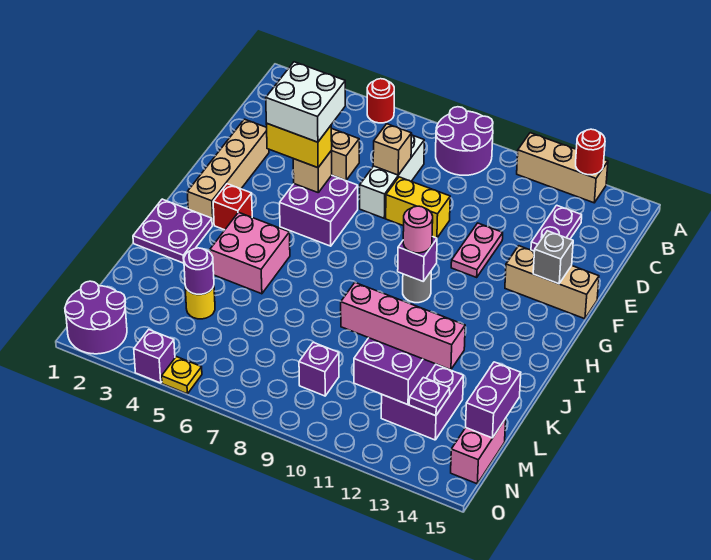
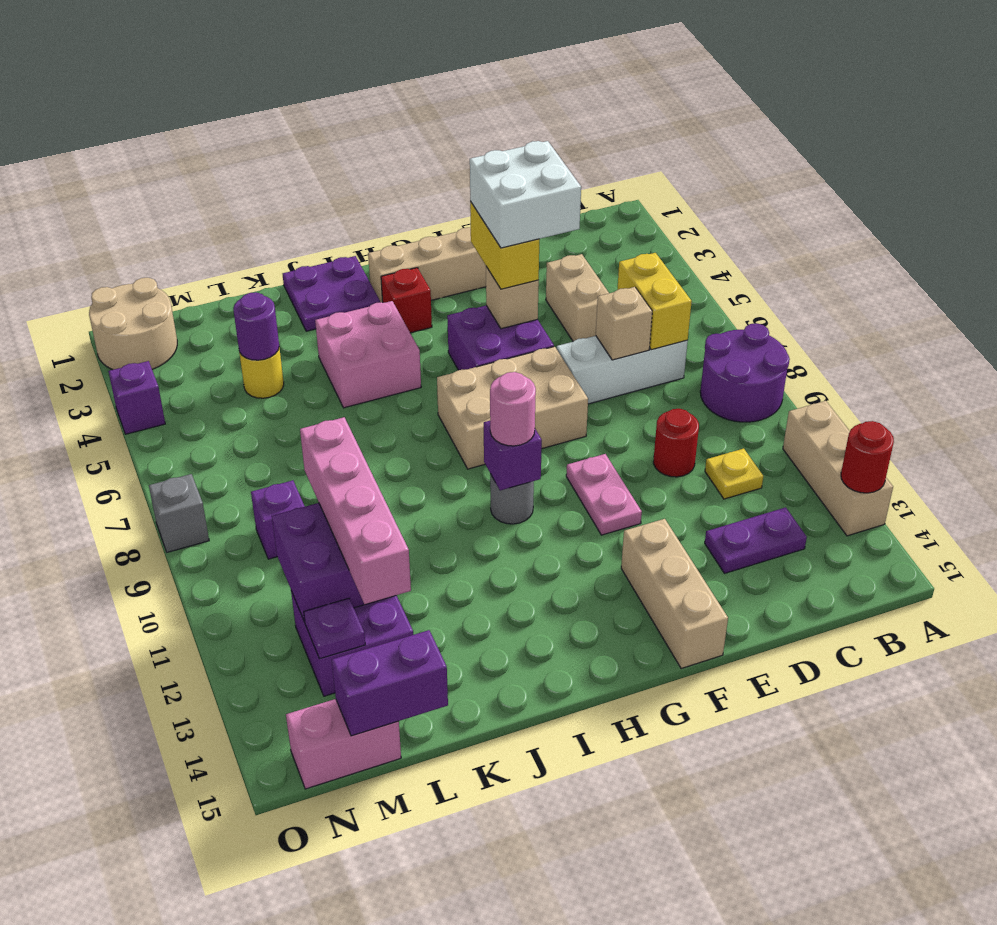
red round brick A5 level 1 -> red round brick D10 level 1
yellow brick E8:E9 level 1 -> yellow brick C6:C7 level 2
pink plate E11:F11 level 1 -> pink plate F10:F11 level 1
none -> tan brick F7:H8 level 1
grey brick F14 level 2 -> grey brick O8 level 1
purple round brick N1:O2 level 1 -> tan round brick N1:O2 level 1
yellow plate O5 level 1 -> yellow plate C11 level 1

